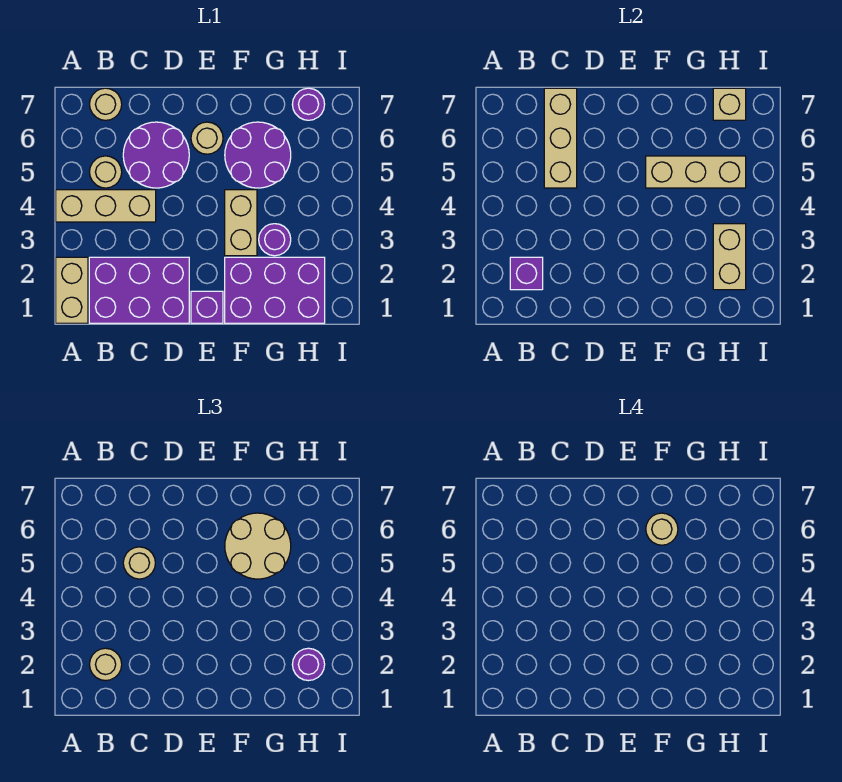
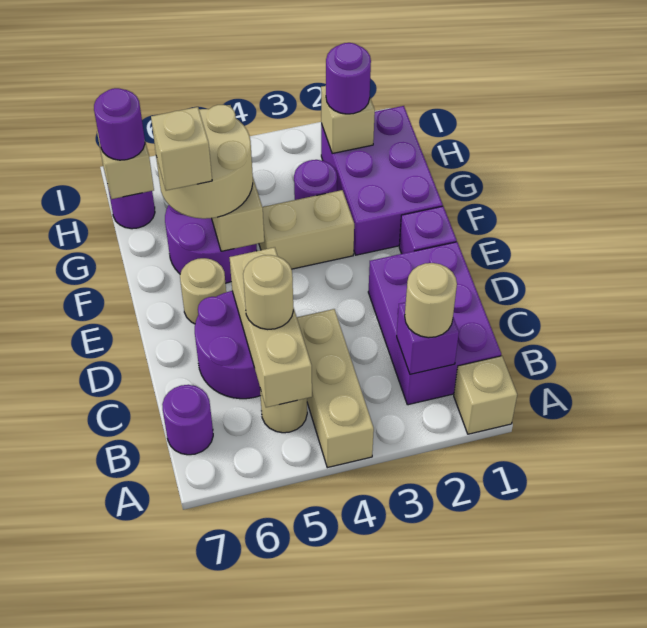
tan brick A1:A2 level 1 -> tan brick A1 level 1
tan round brick B7 level 1 -> purple round brick B7 level 1
tan brick C5:C7 level 2 -> tan brick B5:D5 level 2
tan round brick F6 level 4 -> tan brick F6 level 4
tan brick H2:H3 level 2 -> tan brick H2 level 2
none -> purple round brick H7 level 3

